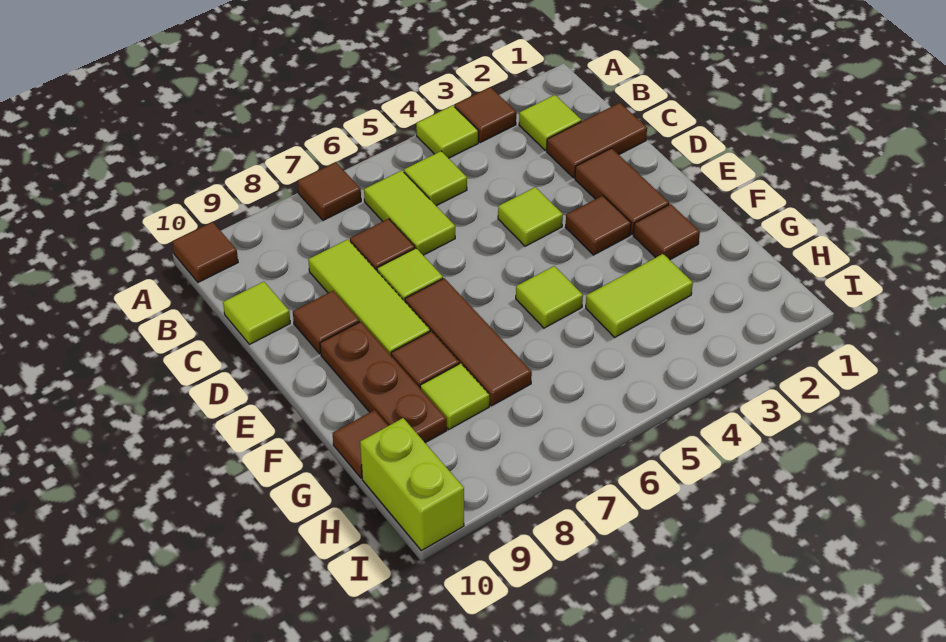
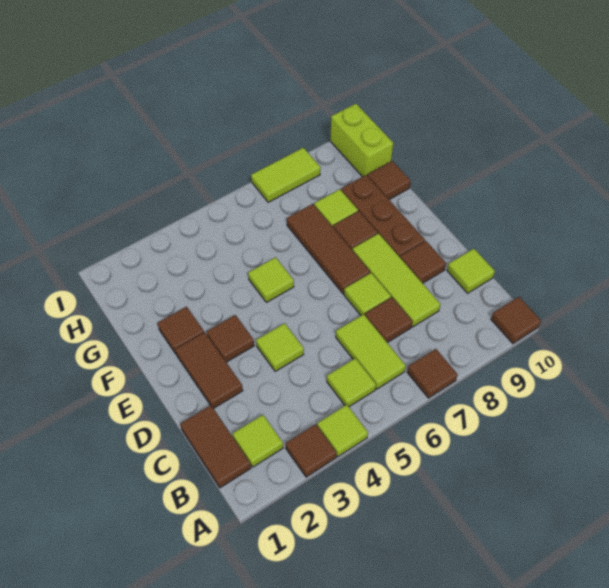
brown tile C1:C2 level 1 -> brown tile B1:C1 level 1
lime tile G3:G4 level 1 -> lime tile I7:I8 level 1

